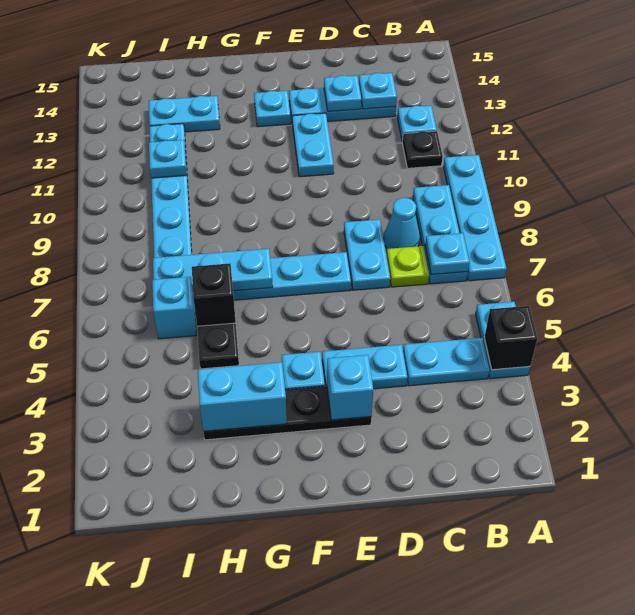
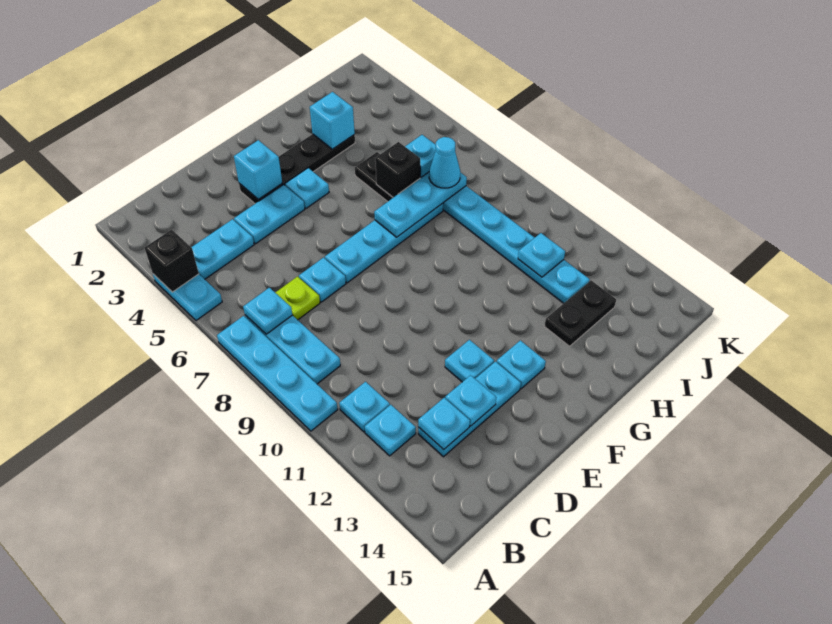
black plate B11 level 1 -> cyan plate B11 level 1
cyan cone C8 level 1 -> cyan cone I7 level 3
cyan plate D7:D8 level 1 -> cyan plate D7 level 1
cyan plate E11:E12 level 1 -> cyan plate E12 level 1
cyan brick G3:H3 level 2 -> cyan brick H3 level 2
cyan plate H13:I13 level 1 -> black plate H13:I13 level 1

